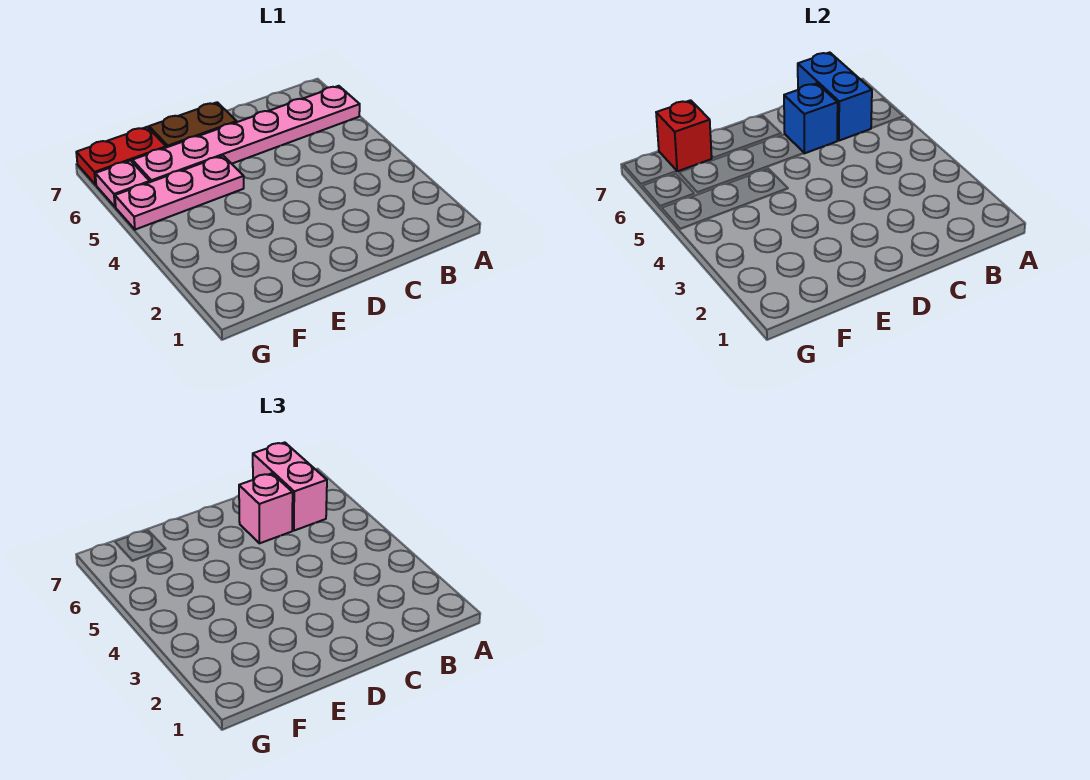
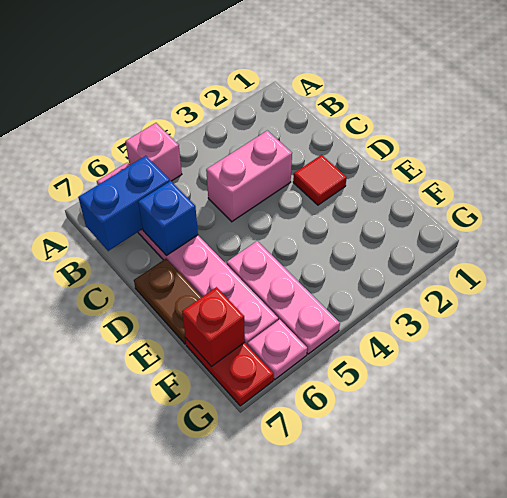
pink brick B6:B7 level 3 -> pink brick C3:C4 level 1
pink brick C6 level 3 -> pink brick A5 level 1
none -> red tile D2 level 1

